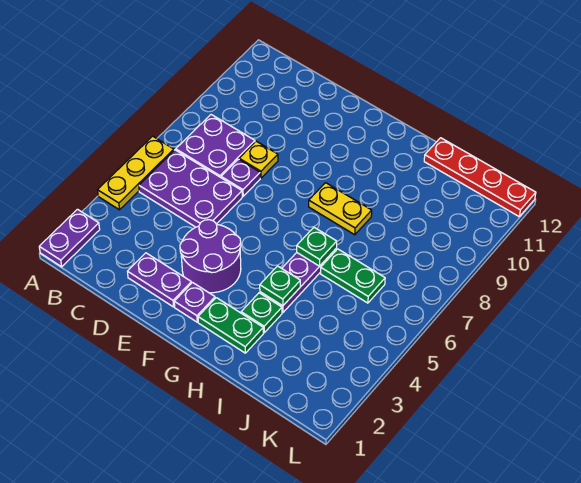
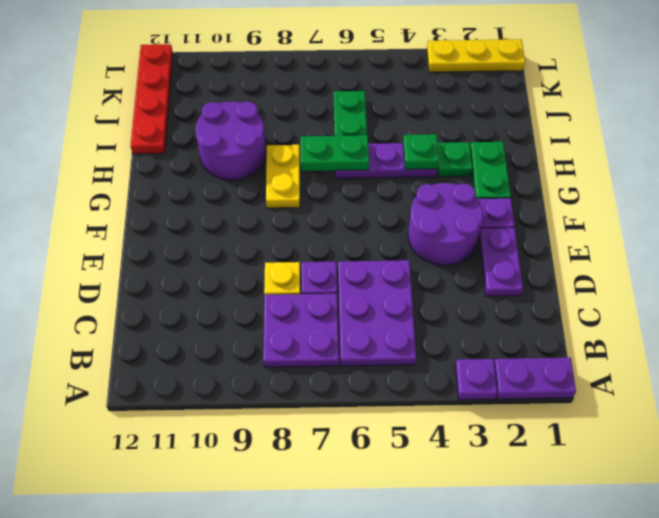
none -> purple plate A3 level 1
yellow plate A4:A6 level 1 -> yellow plate L1:L3 level 1
green plate H6 level 2 -> green plate H6:H7 level 2
none -> purple round brick H9:I10 level 1

